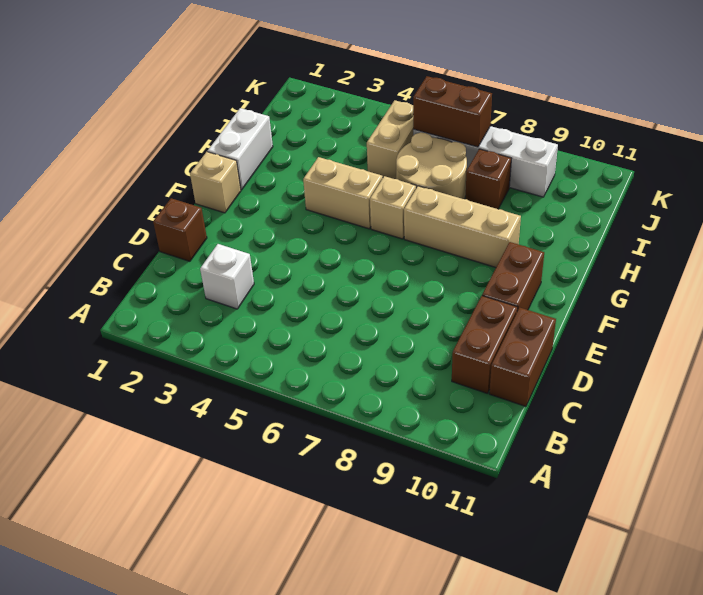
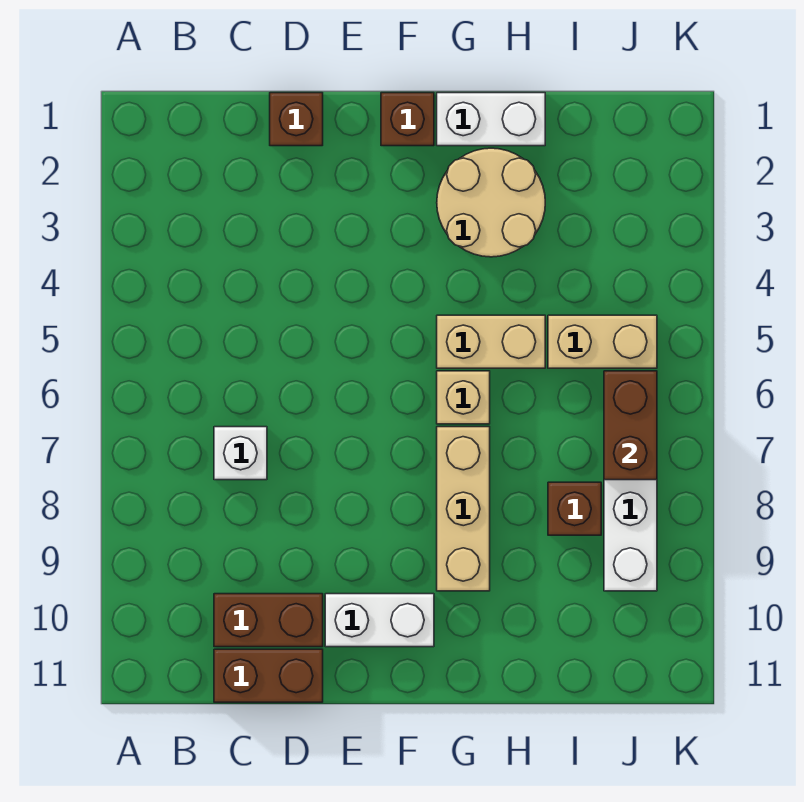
white brick C3 level 1 -> white brick C7 level 1
brown brick E10:F10 level 1 -> white brick E10:F10 level 1
tan brick F1 level 1 -> brown brick F1 level 1
tan brick G4:G5 level 1 -> tan brick G5:H5 level 1
tan round brick H6:I7 level 1 -> tan round brick G2:H3 level 1

